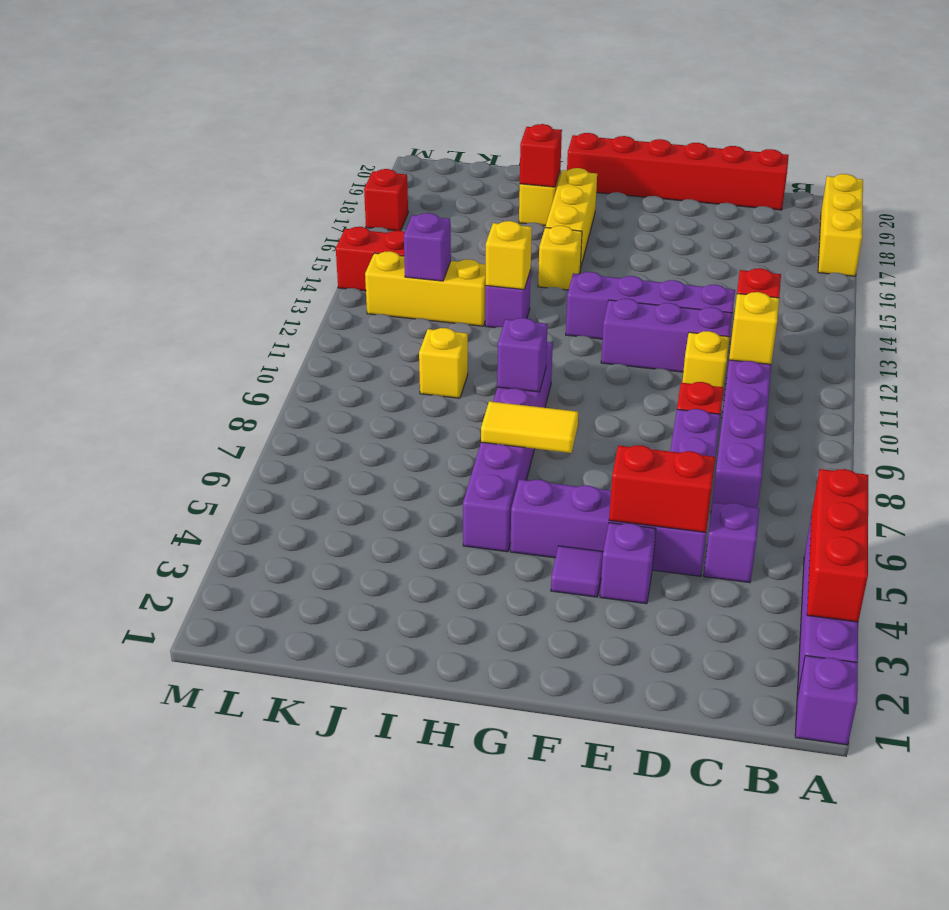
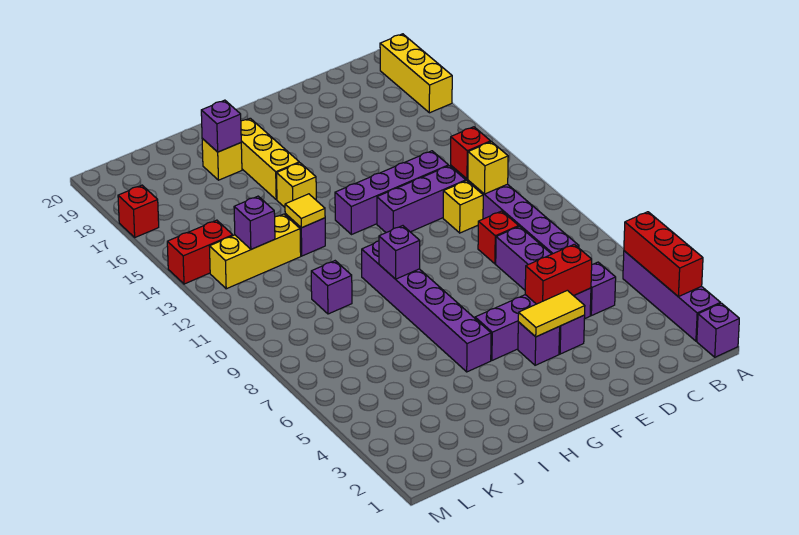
red brick C20:H20 level 1 -> none
purple tile F4 level 1 -> purple brick F4 level 1
yellow tile G7:H7 level 2 -> yellow tile E4:F4 level 2
yellow brick I13 level 2 -> yellow tile I13 level 2
red brick I18 level 2 -> purple brick I18 level 2
yellow brick J10 level 1 -> purple brick J10 level 1

